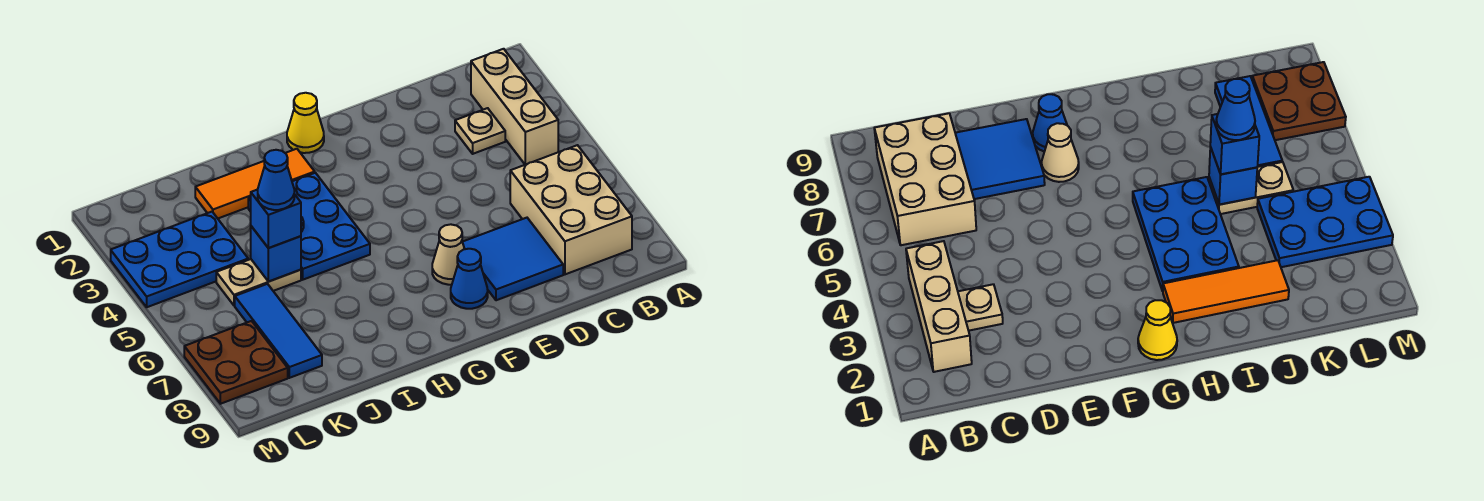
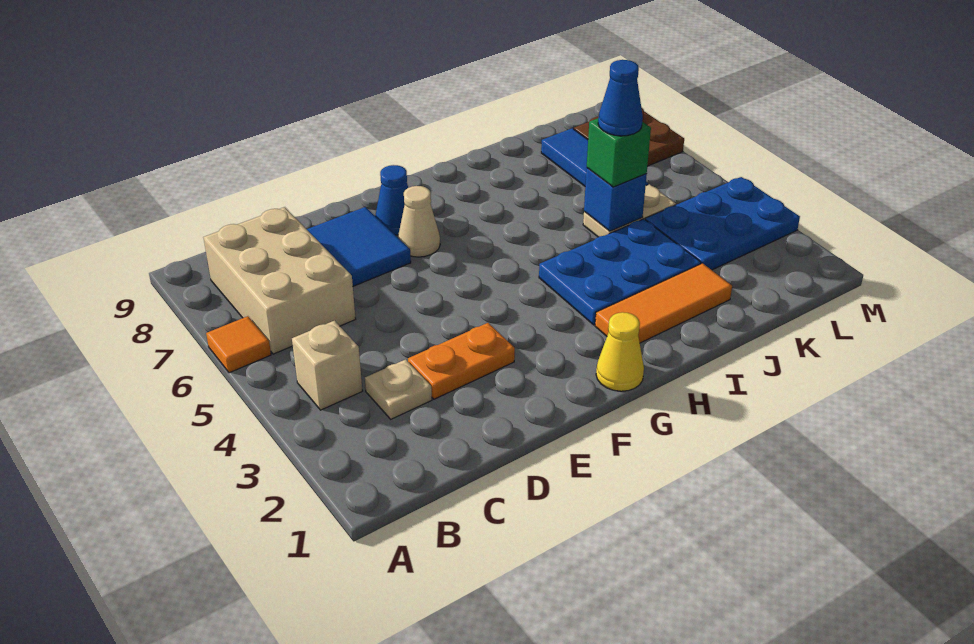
none -> orange tile A6 level 1
tan brick B2:B4 level 1 -> tan brick B4 level 1
none -> orange plate D3:E3 level 1
blue plate H3:I5 level 1 -> blue plate H3:J4 level 1
blue brick J5 level 3 -> green brick J5 level 3

